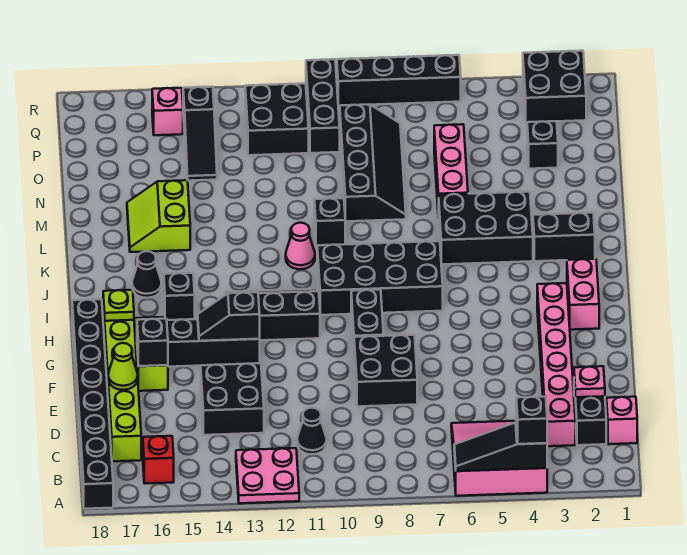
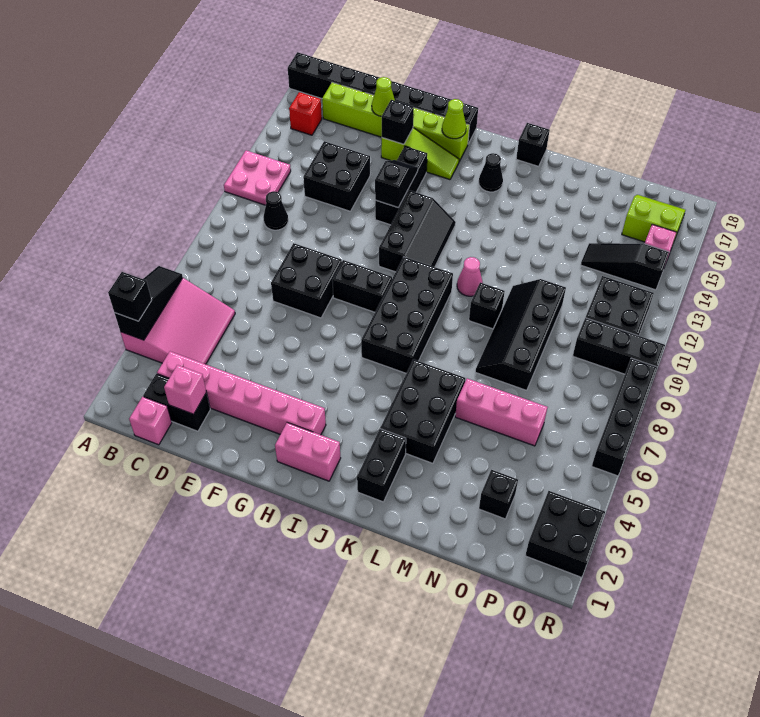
pink plate D2 level 2 -> pink brick D2 level 2
lime plate H17 level 2 -> lime cone H17 level 2
black brick I15 level 1 -> black brick K18 level 1
lime slope L15:M16 level 1 top 15 -> lime slope P16:Q17 level 1 top 16
black slope M8:P9 level 1 top 9 -> black slope M8:N11 level 1 top N

